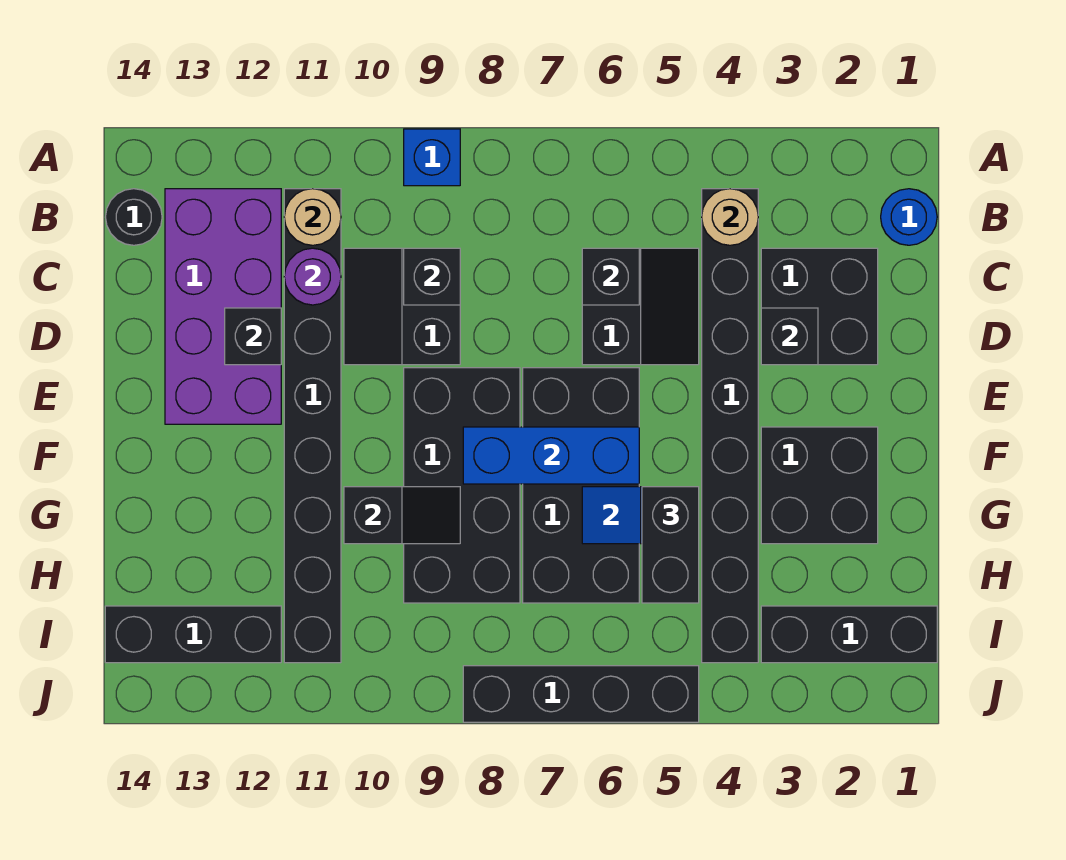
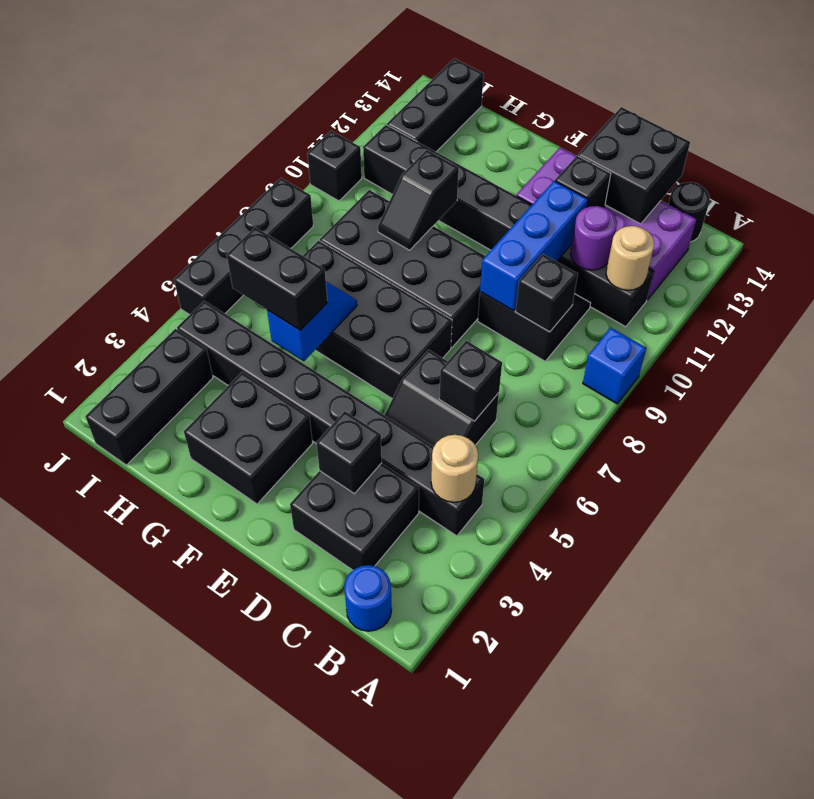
none -> black brick C13:D14 level 2
blue brick F6:F8 level 2 -> blue brick D9:D11 level 2
none -> black brick J10 level 1

